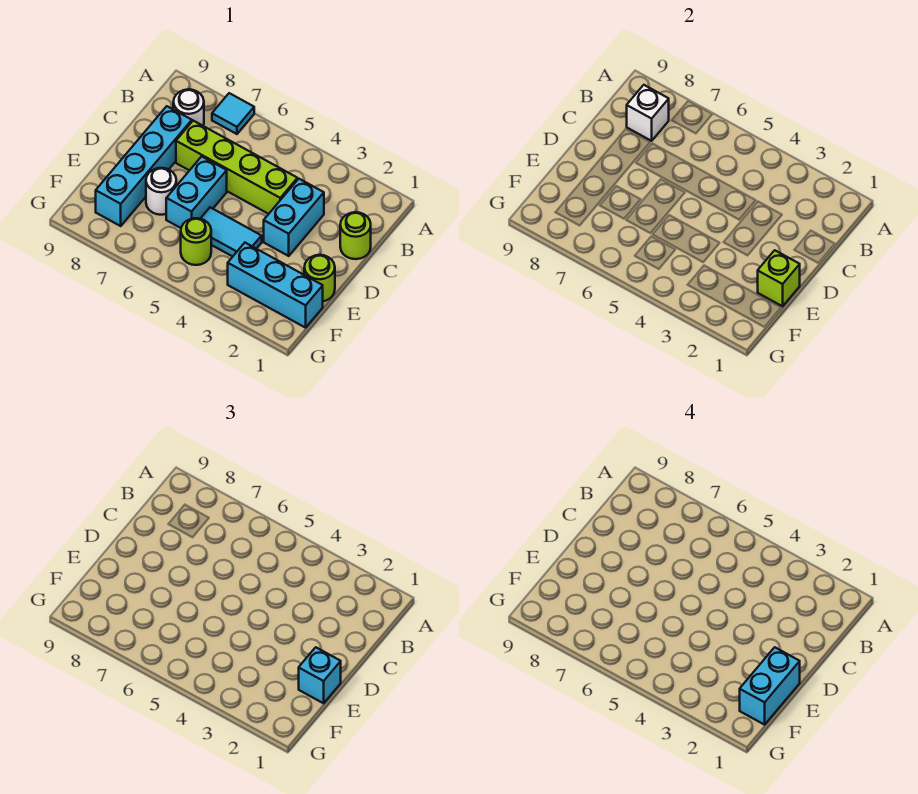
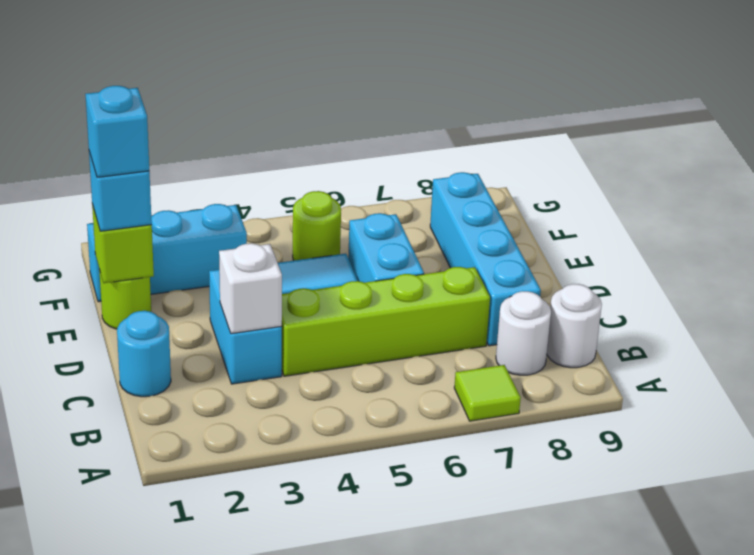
cyan tile A7 level 1 -> lime tile A7 level 1
white brick B8 level 2 -> white brick C3 level 2
lime round brick C1 level 1 -> cyan round brick C1 level 1
cyan brick E1:F1 level 4 -> cyan brick E1 level 4
white round brick E7 level 1 -> white round brick B9 level 1

